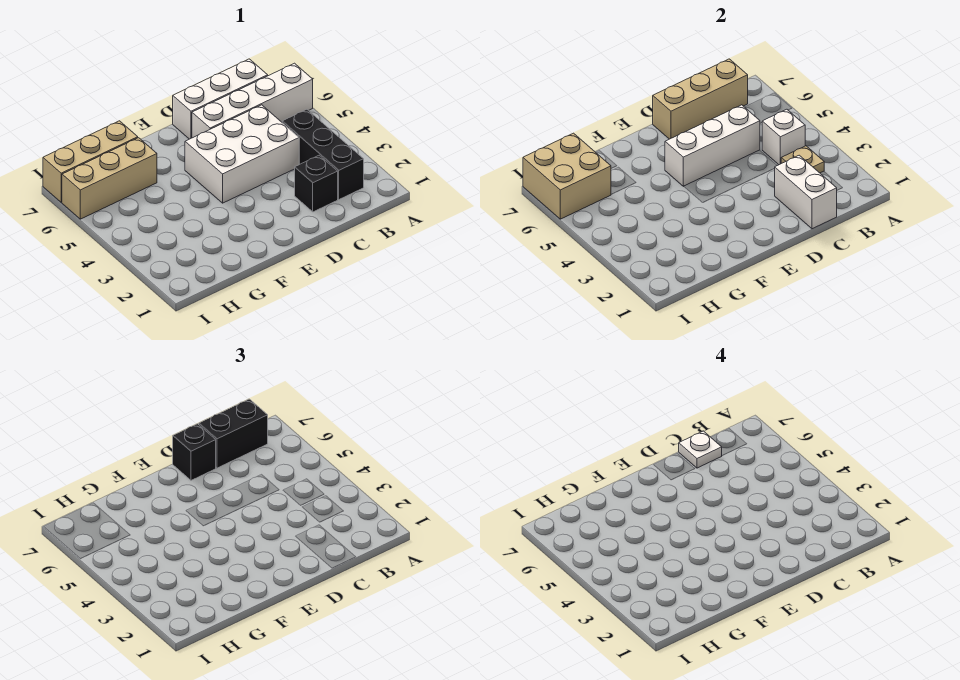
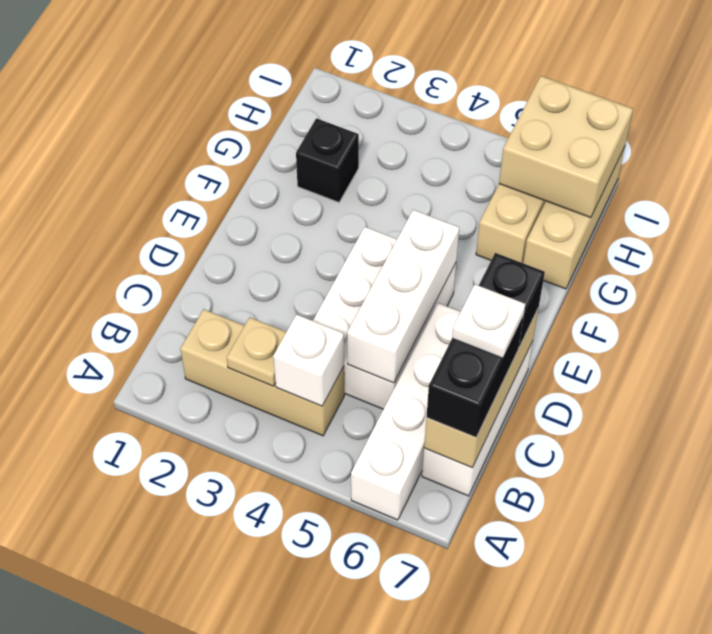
black brick B2:B4 level 1 -> tan brick B2:B4 level 1
white brick C1:C2 level 2 -> none
black brick C2 level 1 -> black brick G2 level 1

